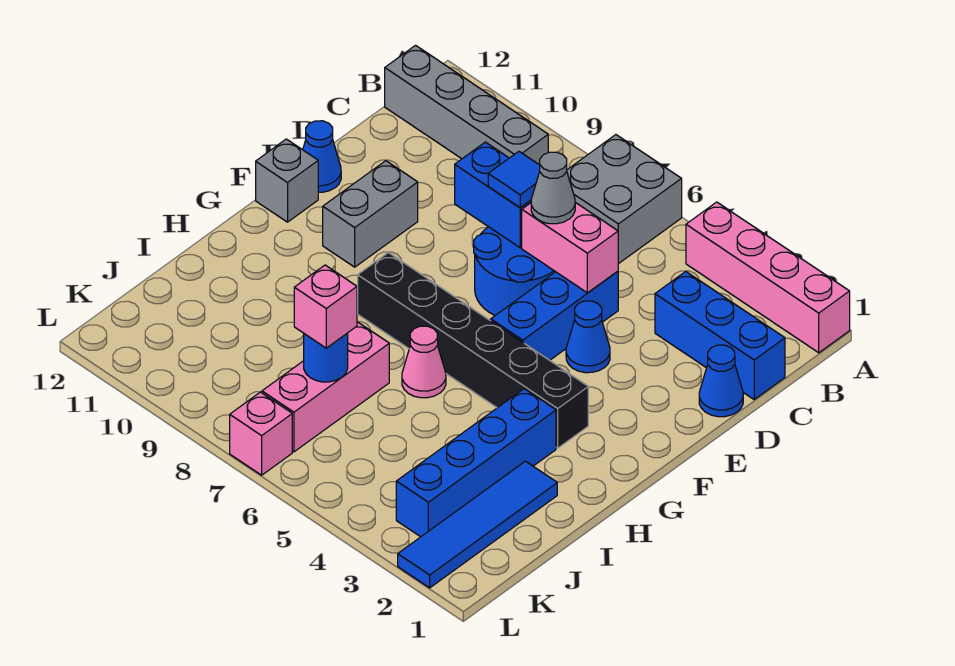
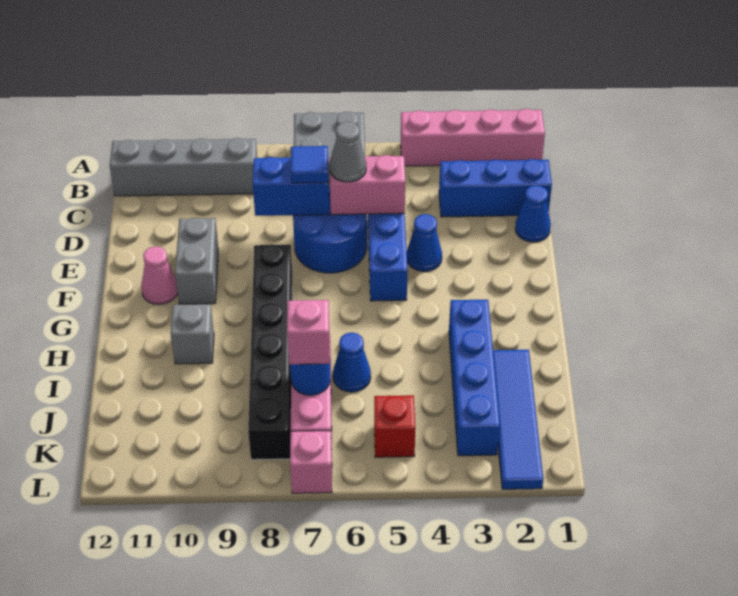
blue cone E12 level 1 -> blue cone I6 level 1
grey brick F12 level 1 -> grey brick H10 level 1
black brick G3:G8 level 1 -> black brick F8:K8 level 1
pink cone H6 level 1 -> pink cone F11 level 1
none -> red brick K5 level 1

